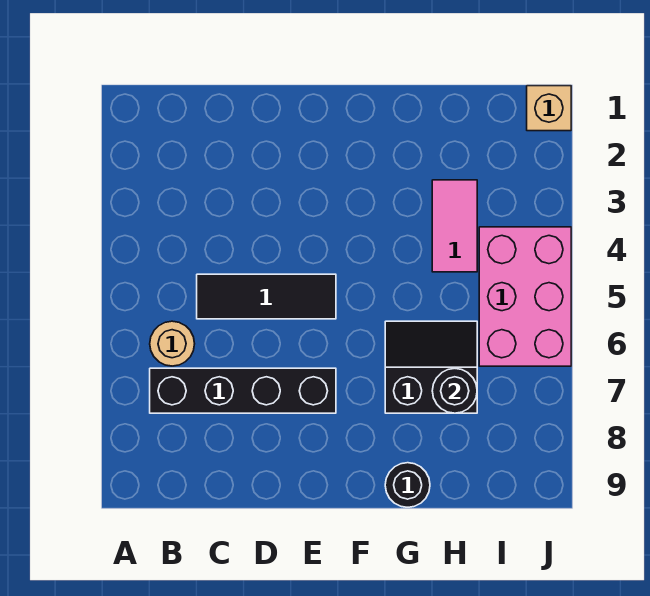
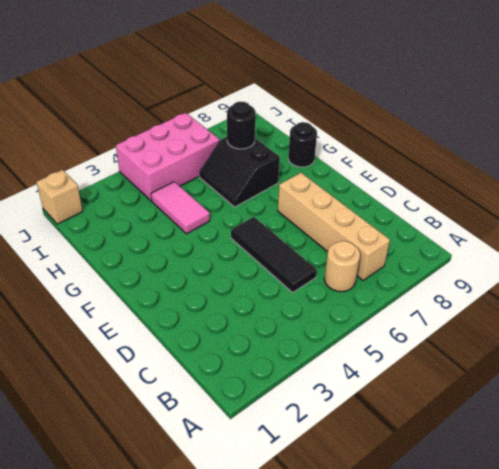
black brick B7:E7 level 1 -> tan brick B7:E7 level 1
pink tile H3:H4 level 1 -> pink tile G4:H4 level 1

